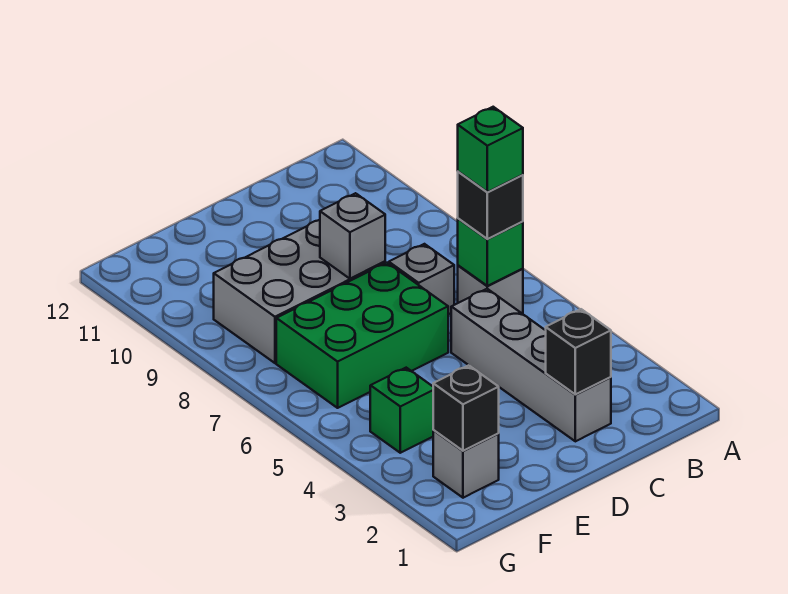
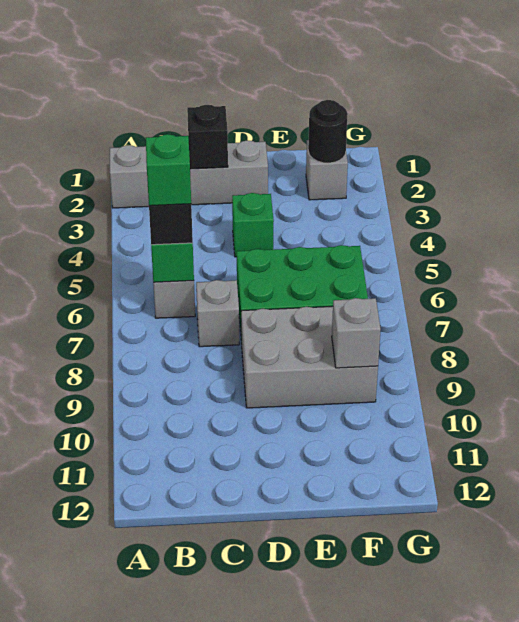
grey brick C2:C5 level 1 -> grey brick A2:D2 level 1
grey brick D8 level 2 -> grey brick F9 level 2
black brick F2 level 2 -> black round brick F2 level 2
green brick F4 level 1 -> green brick D4 level 1

